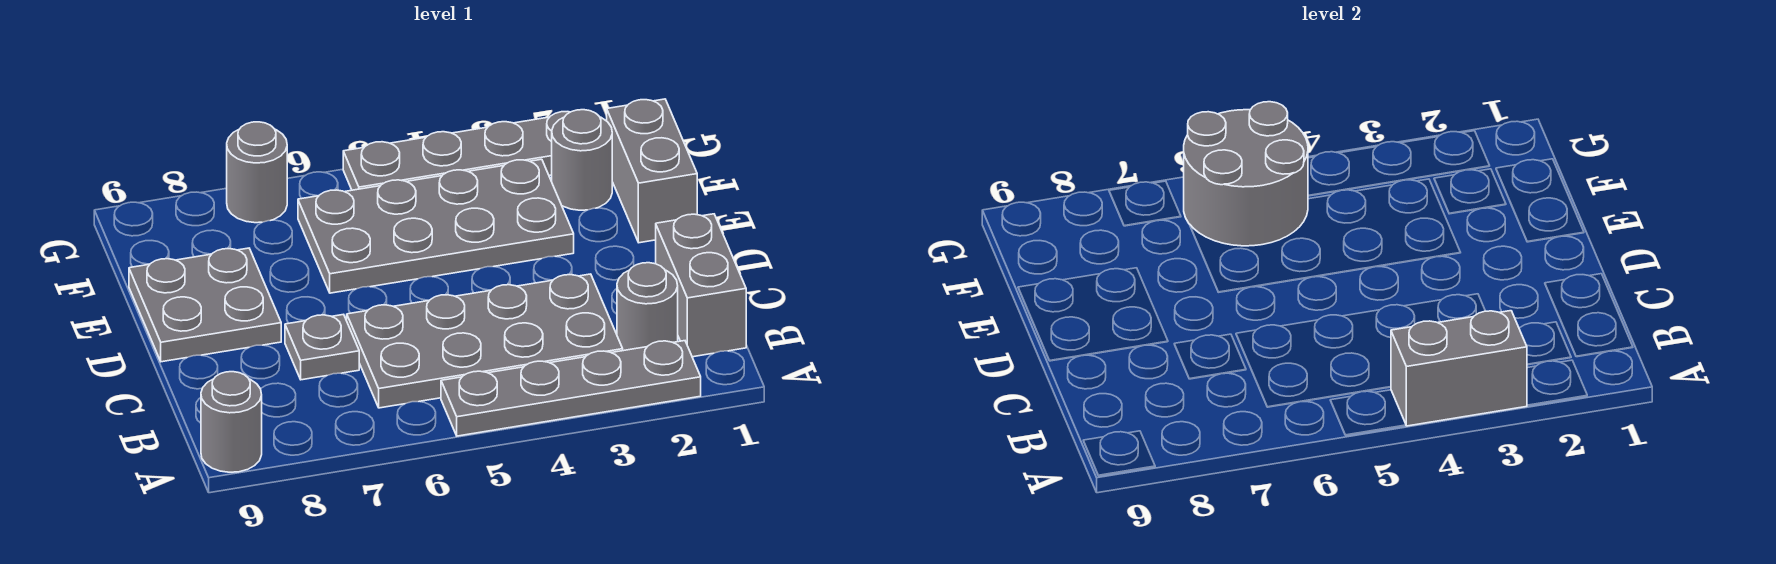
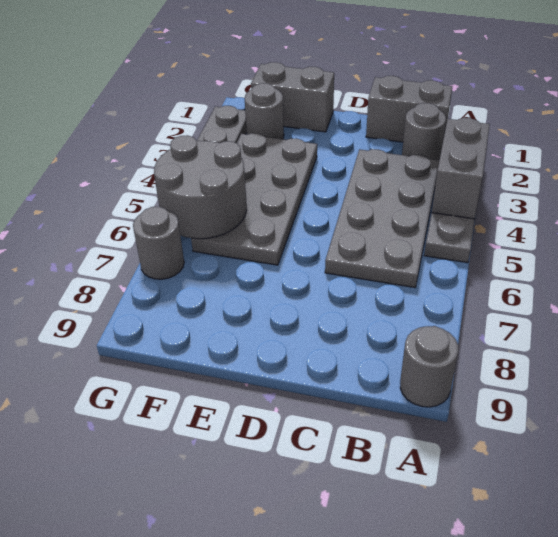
grey plate C7 level 1 -> none
grey plate D8:E9 level 1 -> none

